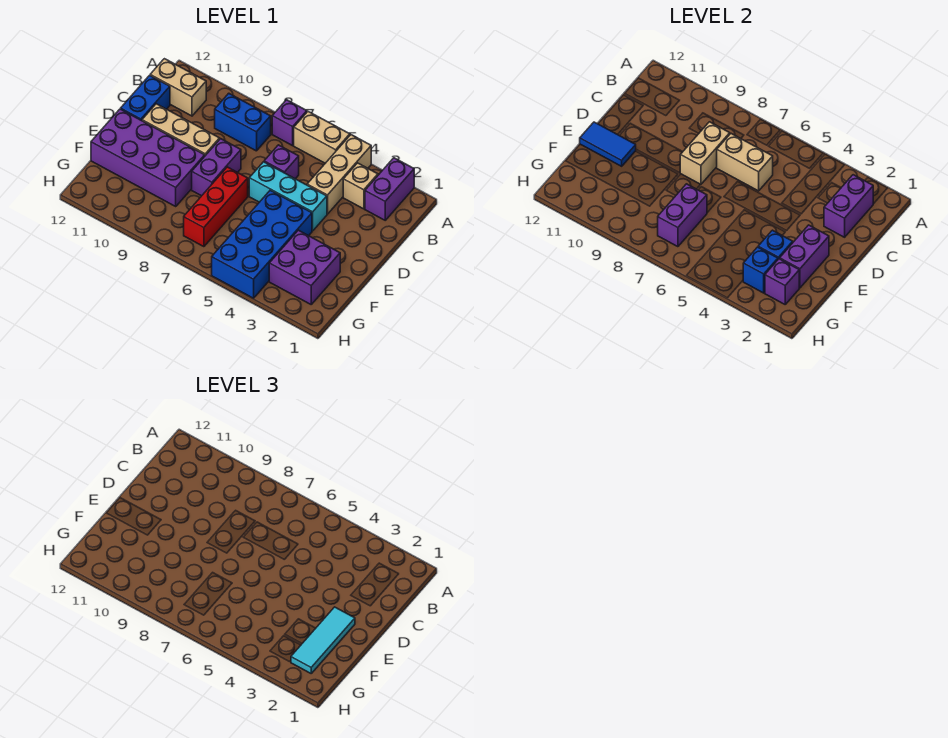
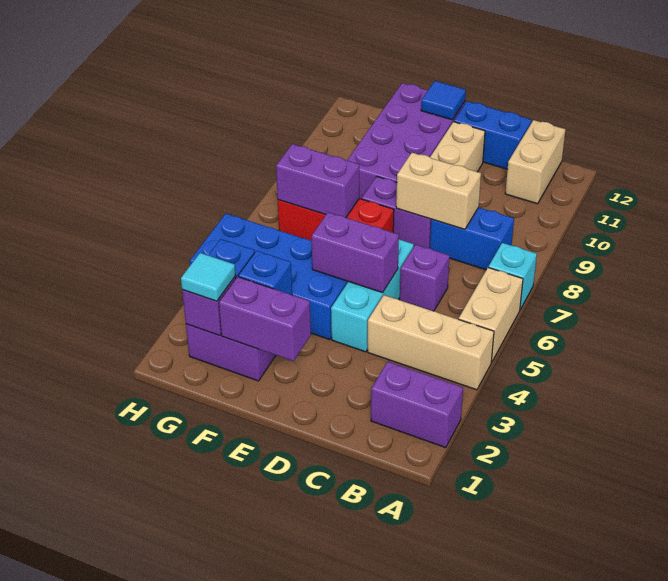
purple brick A7 level 1 -> cyan brick A7 level 1
purple brick B2:C2 level 2 -> purple brick D5:E5 level 2
tan brick B3 level 1 -> none
blue brick B8:B9 level 1 -> blue brick B8:C8 level 1
tan brick C6:C7 level 2 -> none
cyan tile E2:G2 level 3 -> cyan tile G2 level 3
blue tile E11:E12 level 2 -> blue tile E12 level 2

